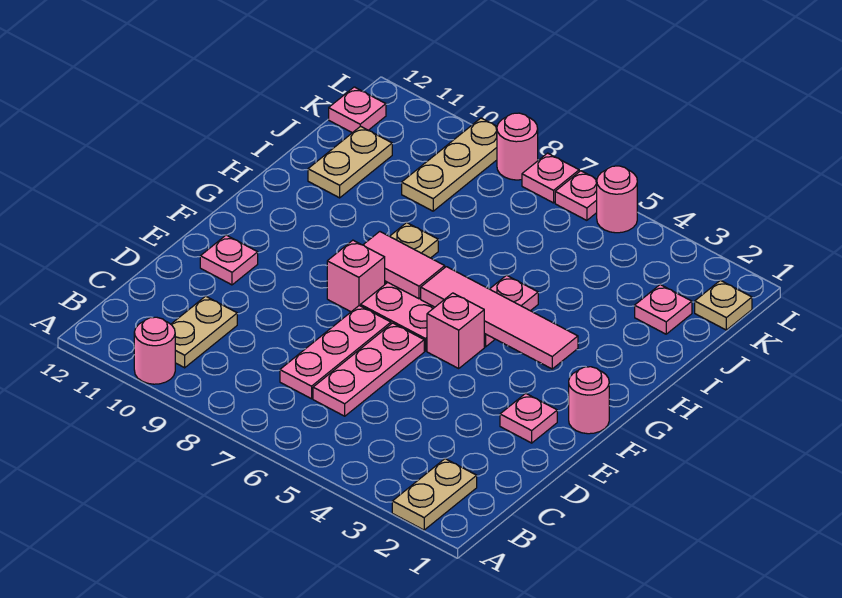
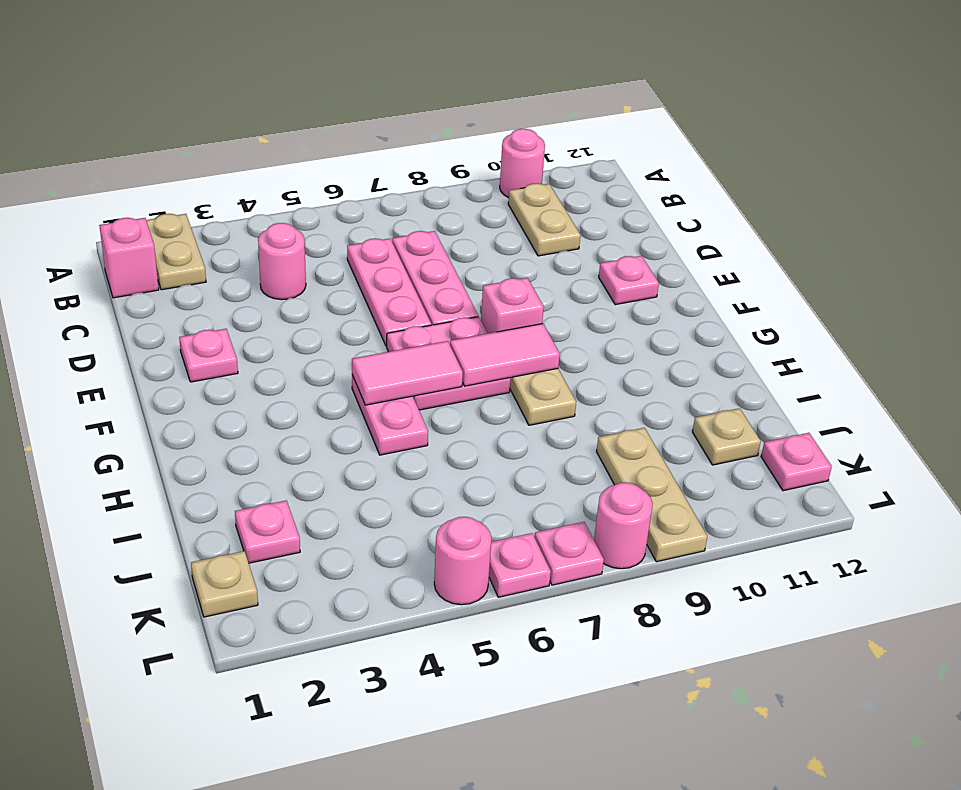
pink round brick F1 level 1 -> pink round brick C4 level 1
pink brick F5 level 1 -> pink brick B1 level 1
pink tile G3:G6 level 2 -> pink tile G5:G6 level 2
tan plate I11:J11 level 1 -> tan plate J11 level 1

